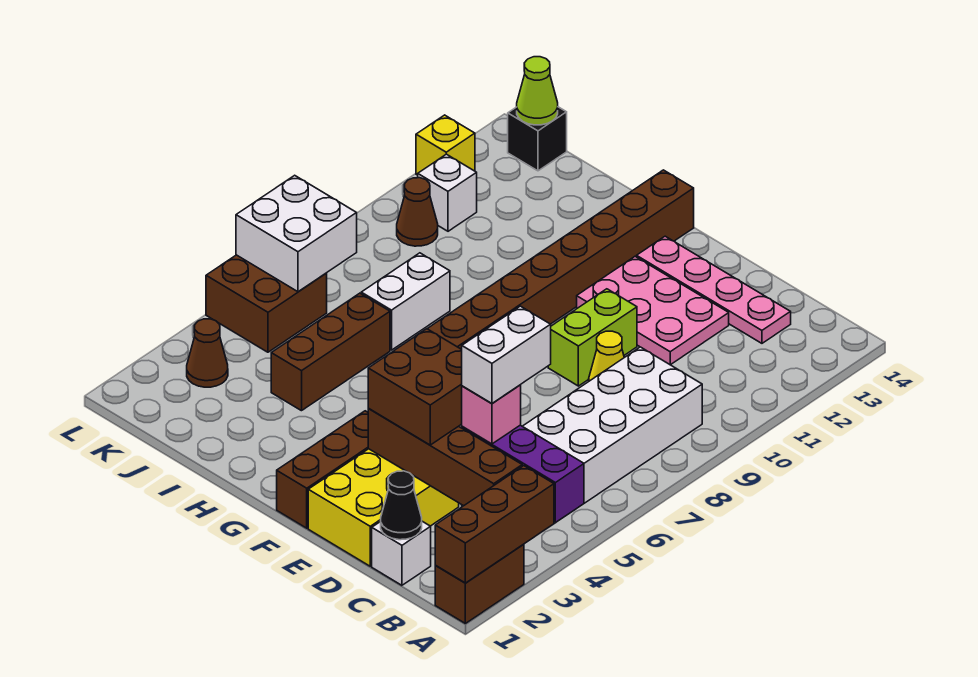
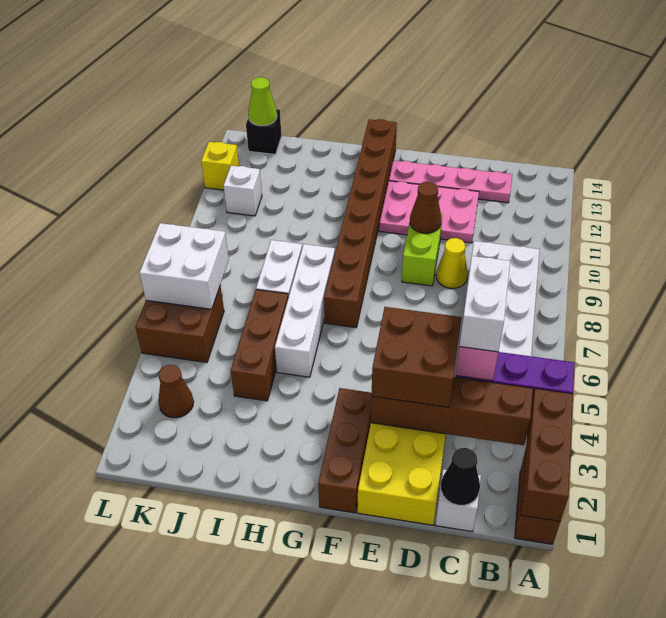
none -> white brick H5:H8 level 1
brown cone K10 level 1 -> brown cone E10 level 2

